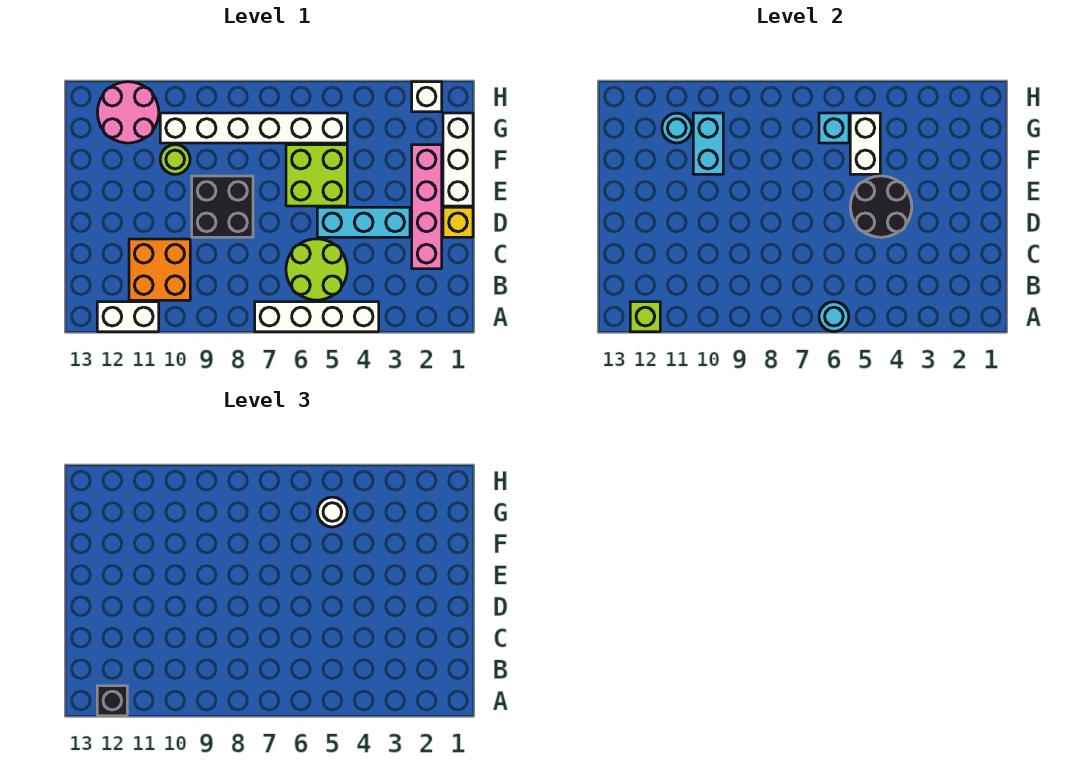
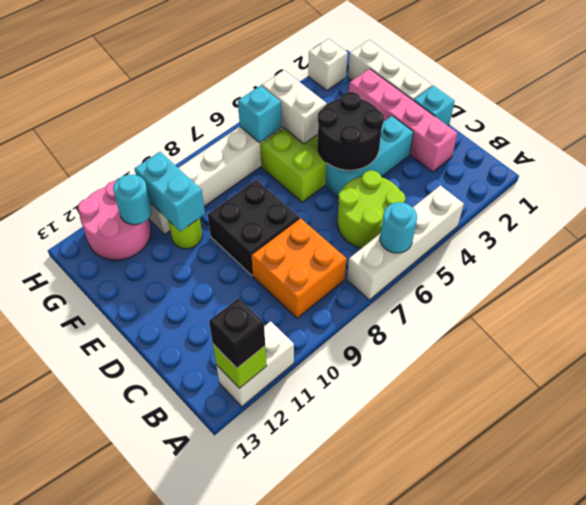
orange brick B10:C11 level 1 -> orange brick B8:C9 level 1
yellow brick D1 level 1 -> cyan brick D1 level 1
white round brick G5 level 3 -> none

